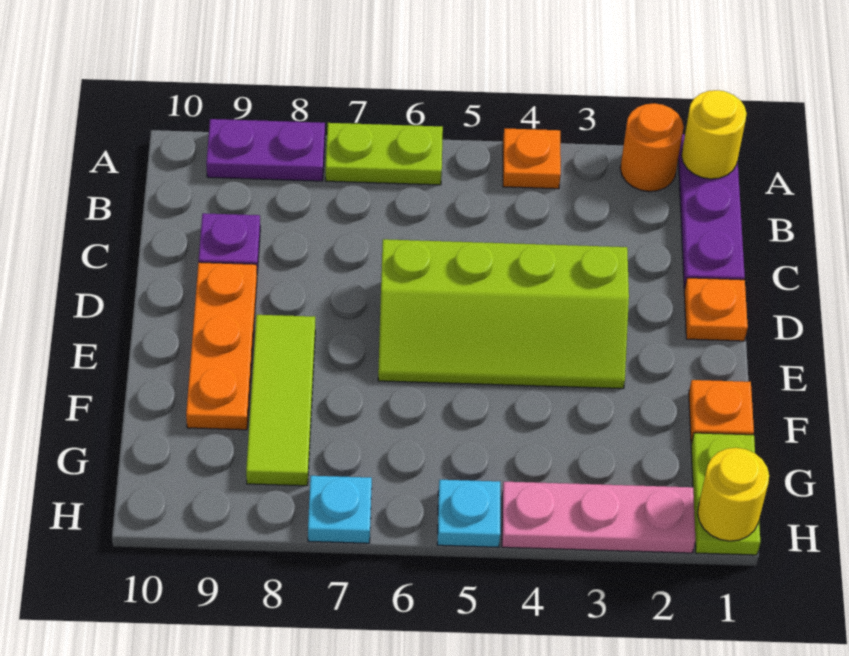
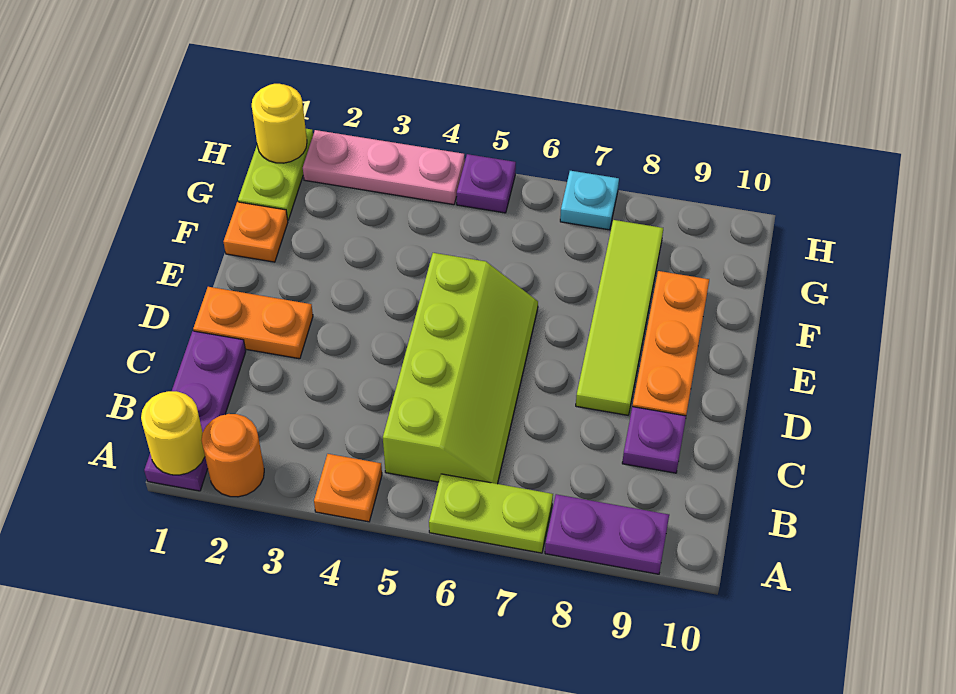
orange plate D1 level 1 -> orange plate D1:D2 level 1
lime slope D3:E6 level 1 top D -> lime slope B5:E6 level 1 top 5
lime tile E8:G8 level 1 -> lime tile D8:G8 level 1
cyan plate H5 level 1 -> purple plate H5 level 1

